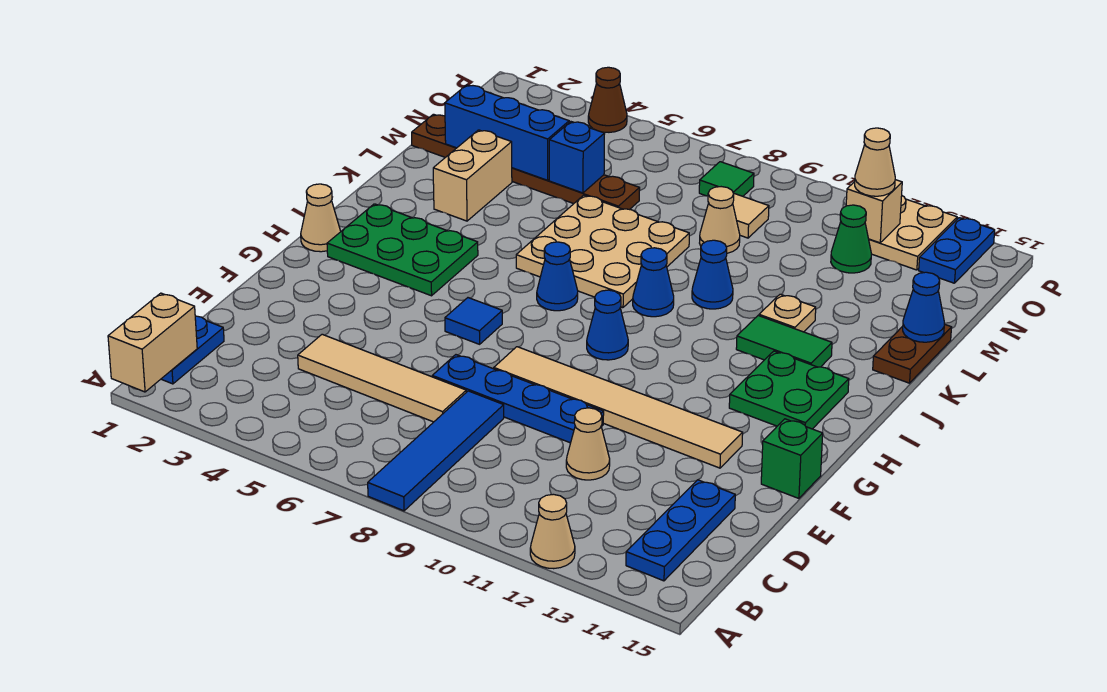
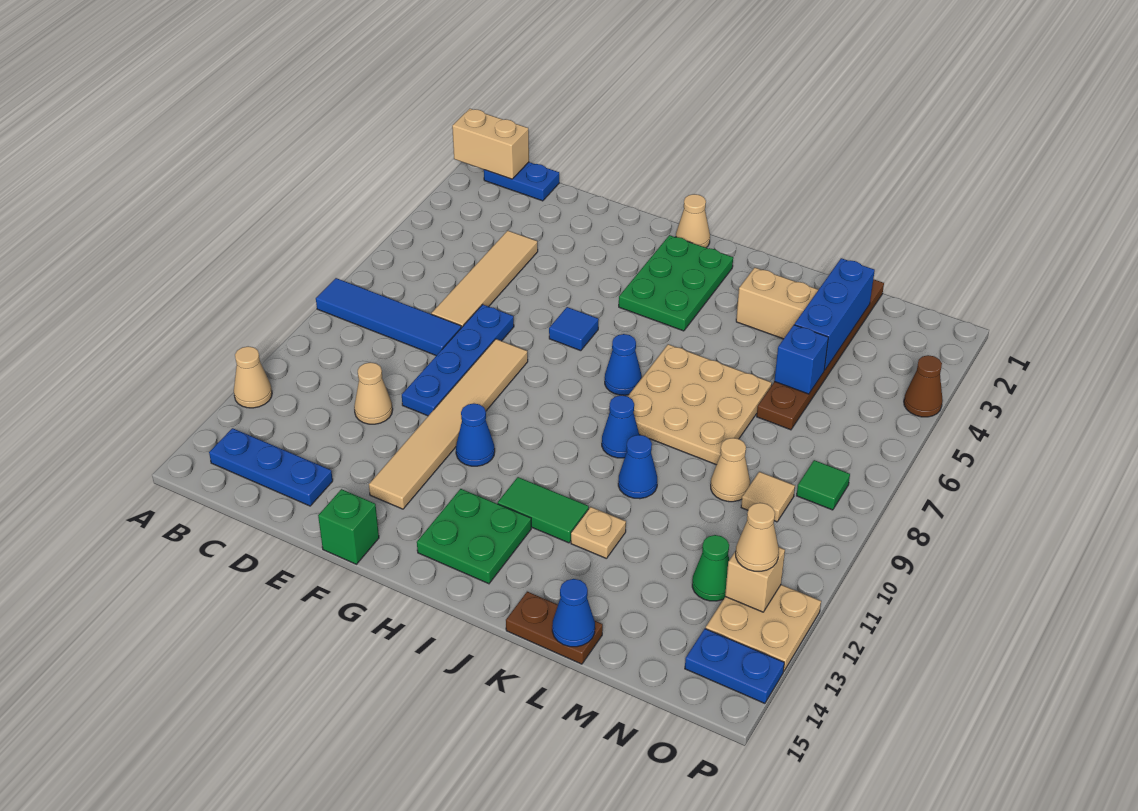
blue cone H9 level 1 -> blue cone G11 level 1
green tile J12:J13 level 1 -> green tile I12:J12 level 1

